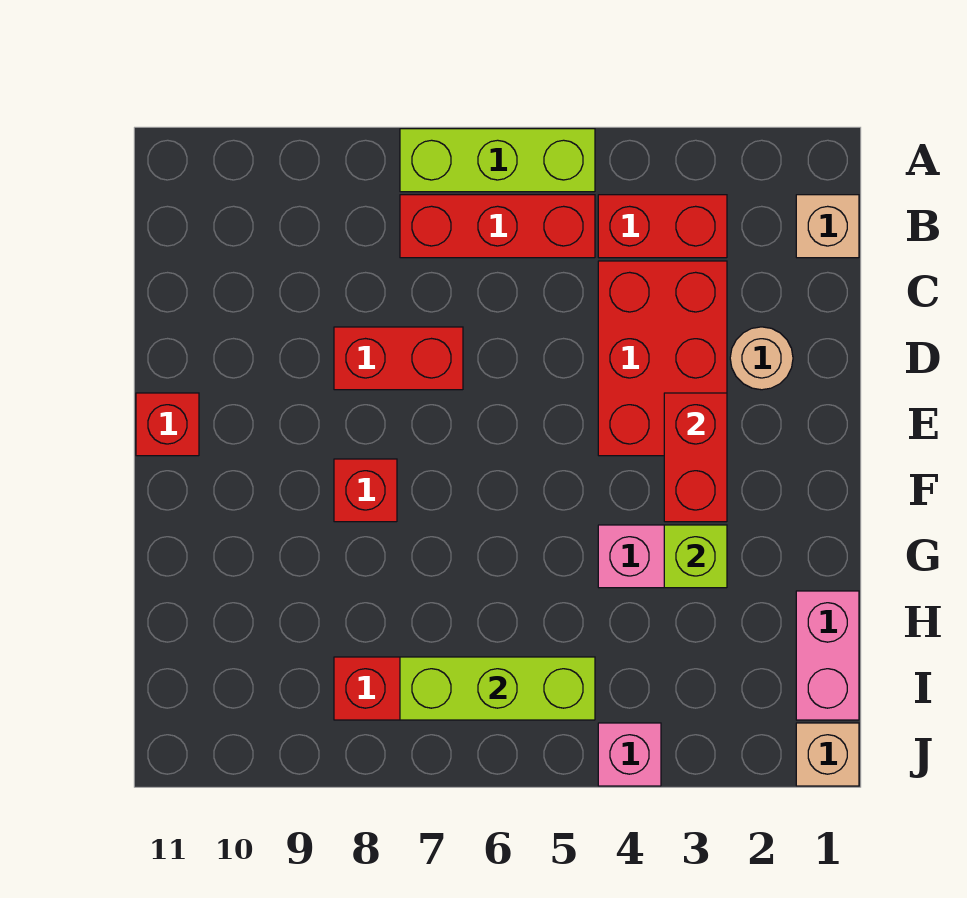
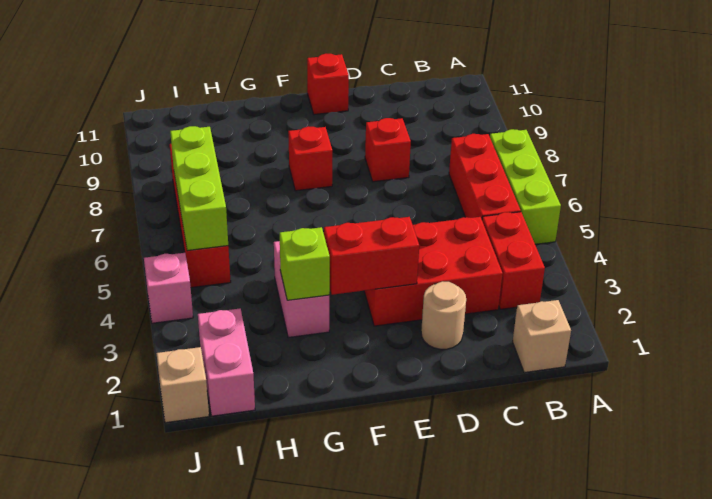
red brick D7:D8 level 1 -> red brick D8 level 1
pink brick H1:I1 level 1 -> pink brick I1:I2 level 1

